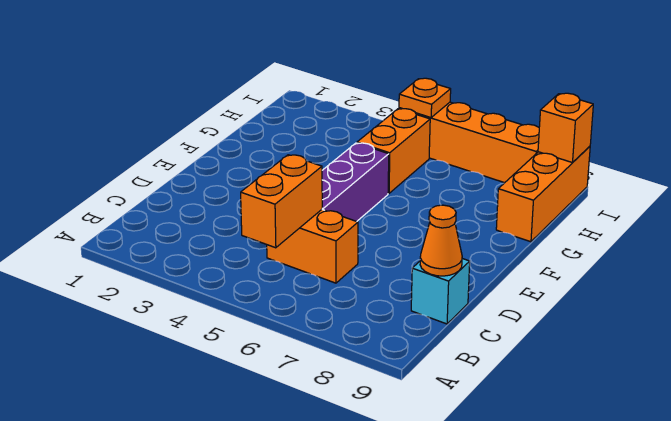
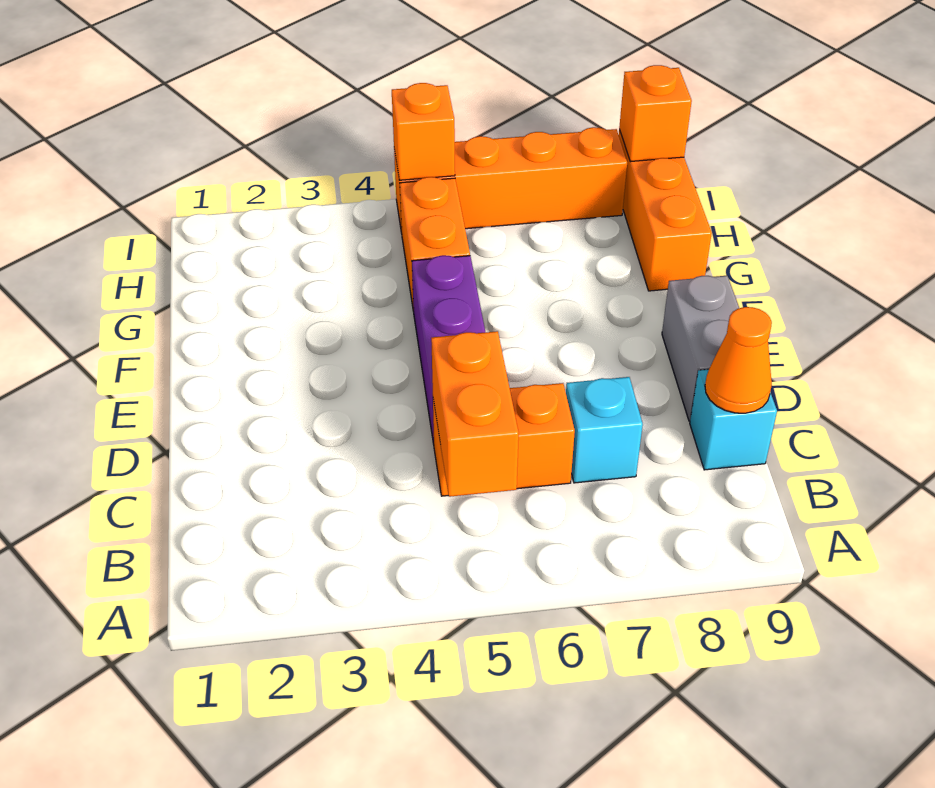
none -> cyan brick C7 level 1
none -> grey brick D9:E9 level 1
orange plate I5 level 2 -> orange brick I5 level 2

